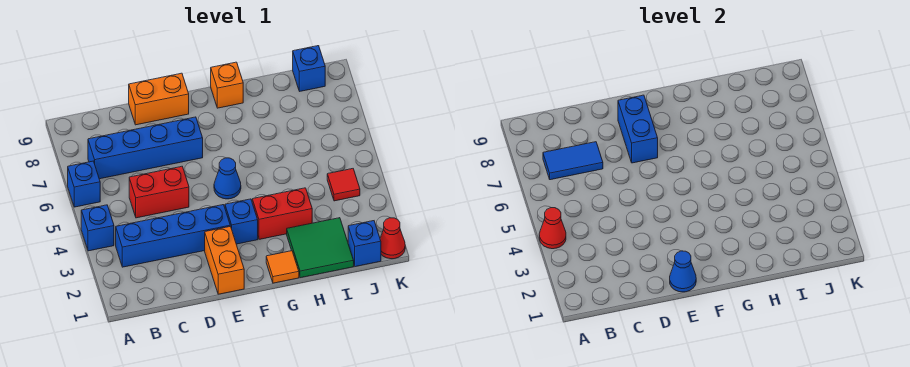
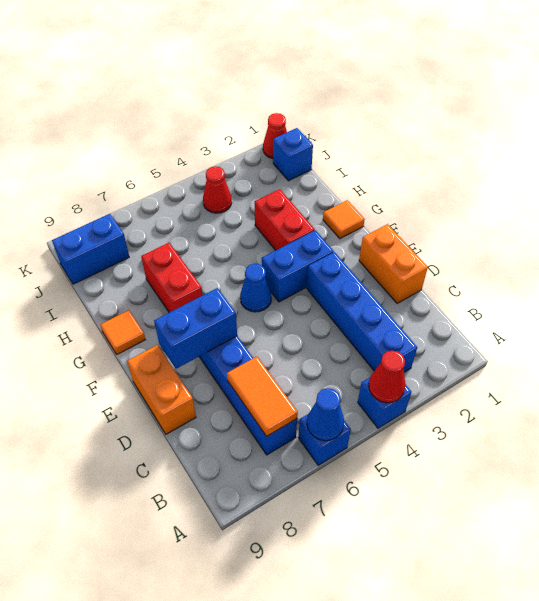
blue tile B7:C7 level 2 -> orange tile B7:C7 level 2
red brick C5:D5 level 1 -> red brick G7:H7 level 1
orange brick E1:E2 level 1 -> orange brick D1:E1 level 1
blue cone E1 level 2 -> blue cone A6 level 2
blue brick F3 level 1 -> blue brick F3:F4 level 1
orange brick G9 level 1 -> orange tile G9 level 1
green tile H1:I2 level 1 -> none
red tile J4 level 1 -> red cone J4 level 1
blue brick J9 level 1 -> blue brick J8:J9 level 1

